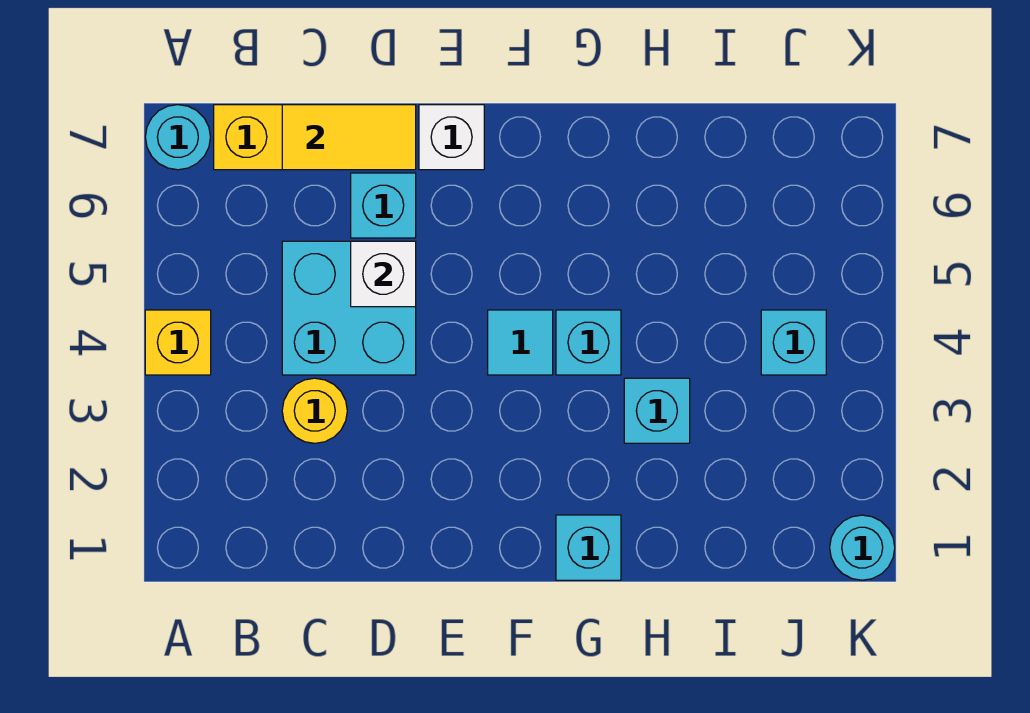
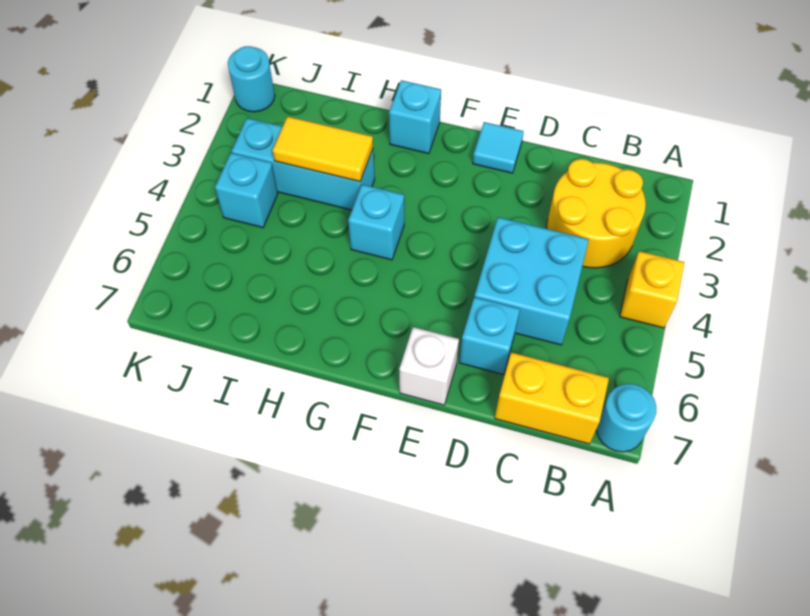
yellow round brick C3 level 1 -> yellow round brick B2:C3 level 1
yellow tile C7:D7 level 2 -> yellow tile H3:I3 level 2
white brick D5 level 2 -> none
cyan tile F4 level 1 -> cyan tile E1 level 1
cyan brick H3 level 1 -> cyan brick H3:J3 level 1

